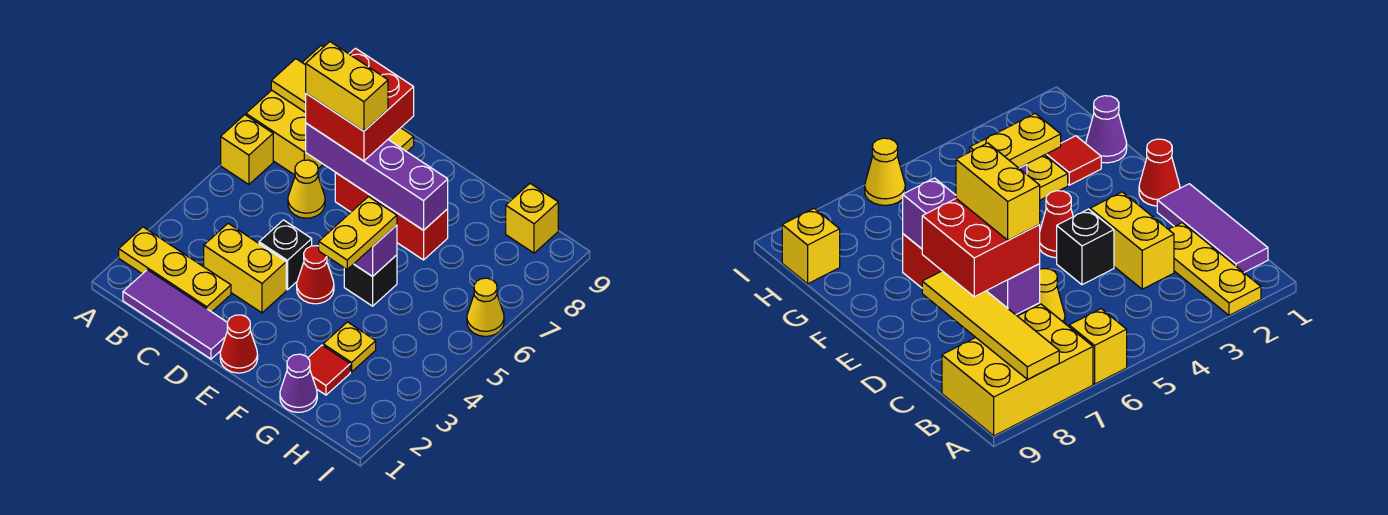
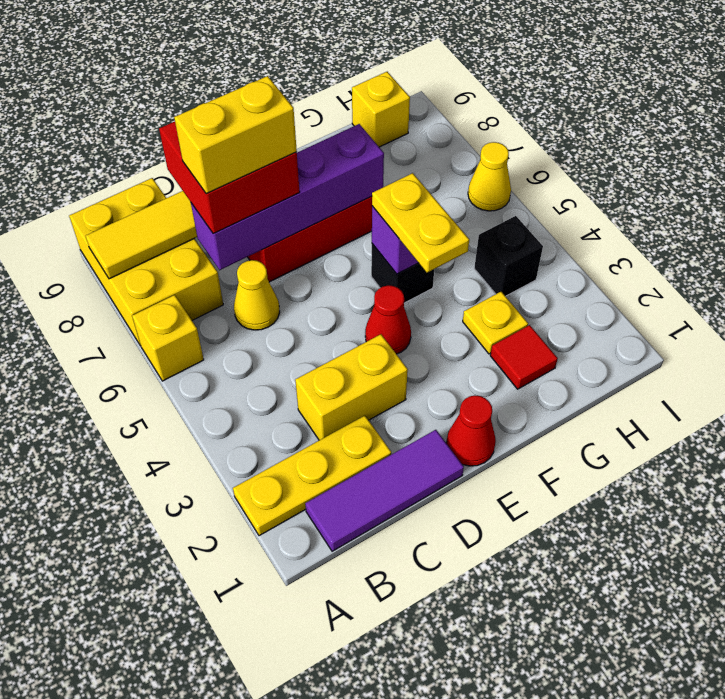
black brick D4 level 1 -> black brick H4 level 1
purple cone G1 level 1 -> none

